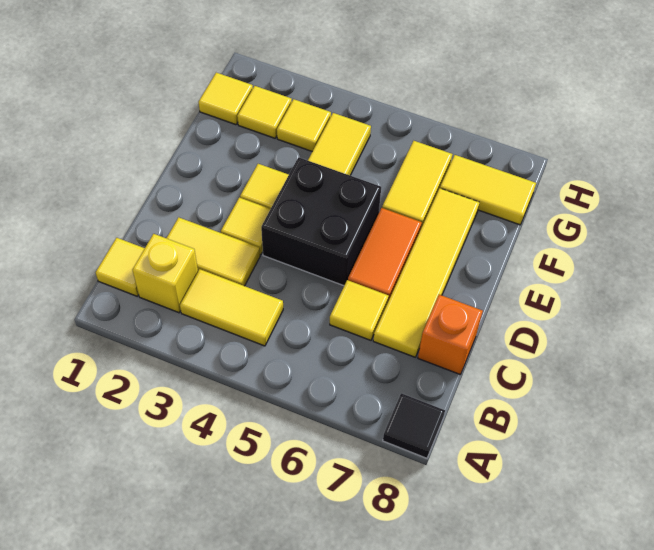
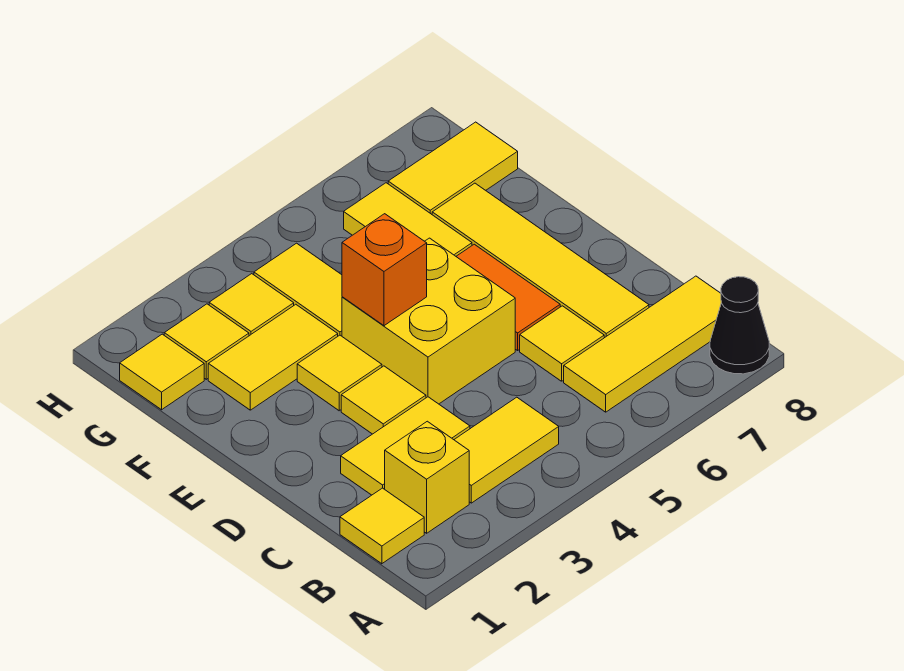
black tile A8 level 1 -> black cone A8 level 1
none -> yellow tile B6:B8 level 1
orange brick C8 level 1 -> orange brick E4 level 2
black brick D4:E5 level 1 -> yellow brick D4:E5 level 1
none -> yellow tile F2:F3 level 1

